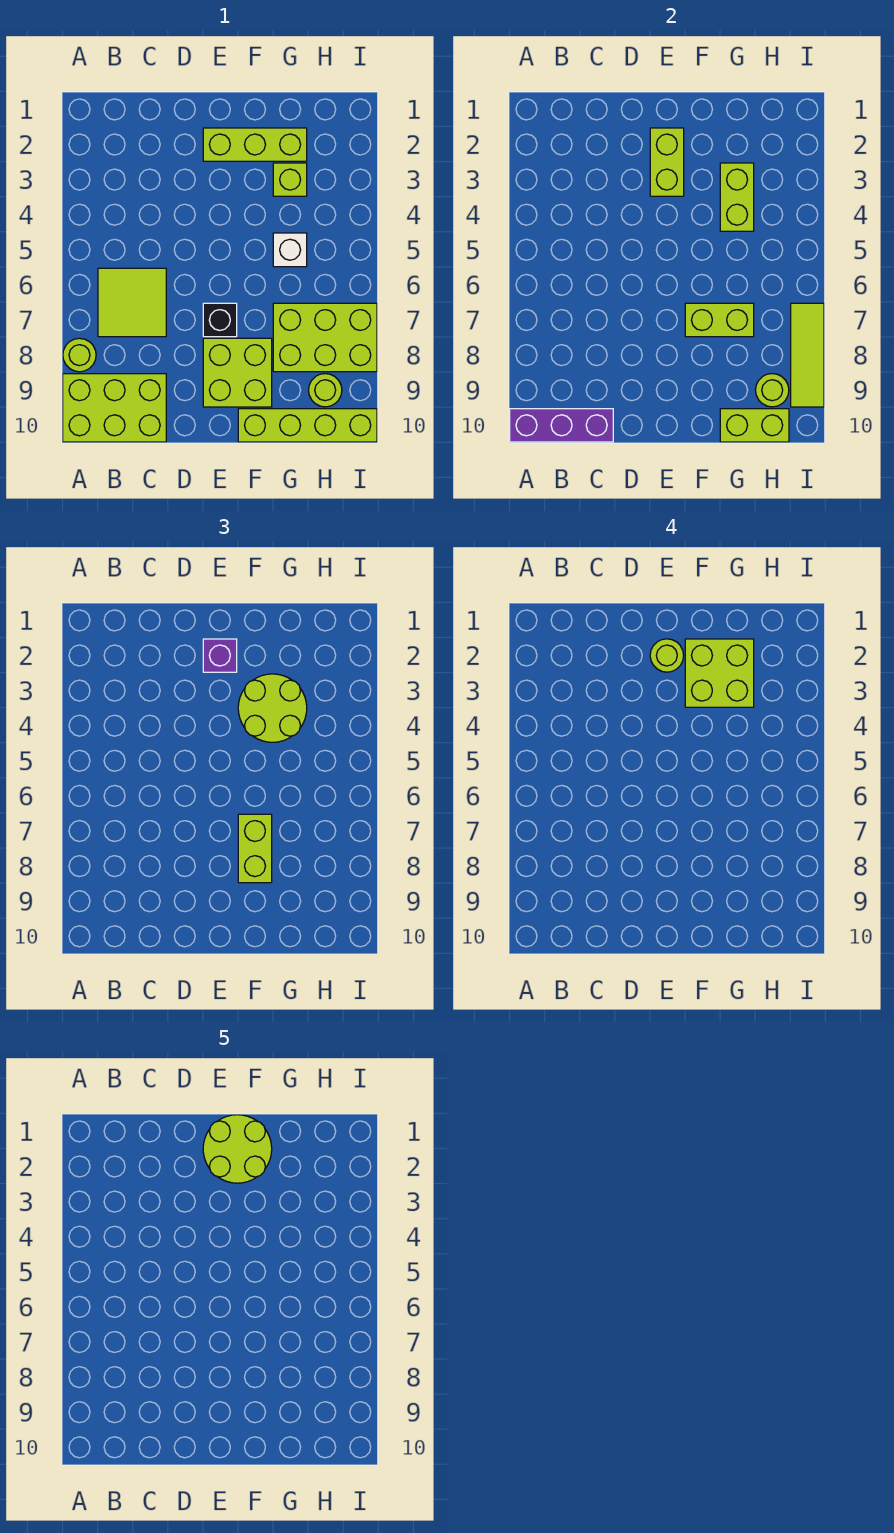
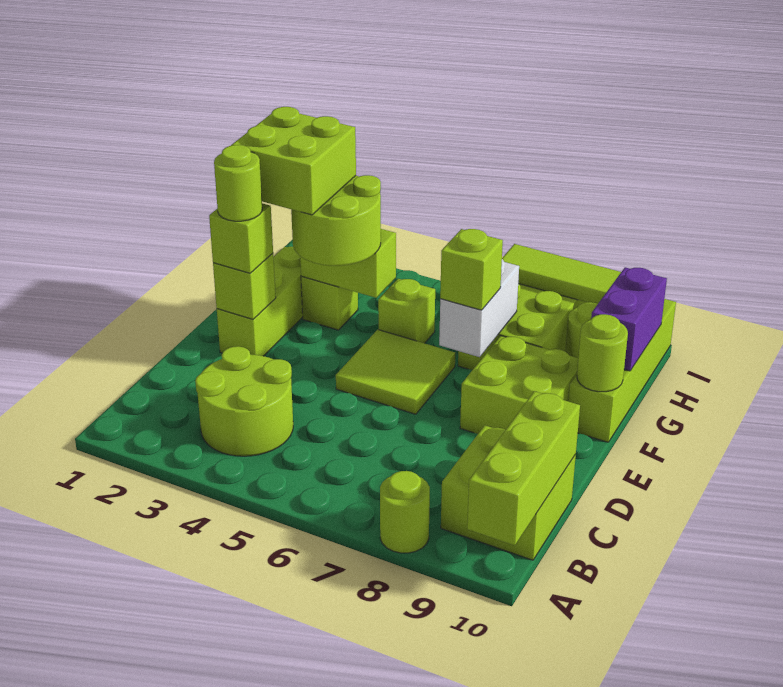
lime brick A9:C10 level 1 -> lime brick B9:C10 level 1
purple brick A10:C10 level 2 -> lime brick A10:C10 level 2
lime tile B6:C7 level 1 -> lime tile E5:F6 level 1
lime round brick E1:F2 level 5 -> lime round brick B3:C4 level 1
lime brick E2:E3 level 2 -> lime brick E2 level 2
purple brick E2 level 3 -> lime brick E2 level 3
black brick E7 level 1 -> none
lime brick F7:G7 level 2 -> white brick F7:G7 level 2
lime brick F7:F8 level 3 -> lime brick F7 level 3
white brick G5 level 1 -> lime brick G5 level 1
lime brick G10:H10 level 2 -> purple brick G10:H10 level 2
lime round brick H9 level 2 -> lime round brick F10 level 2

